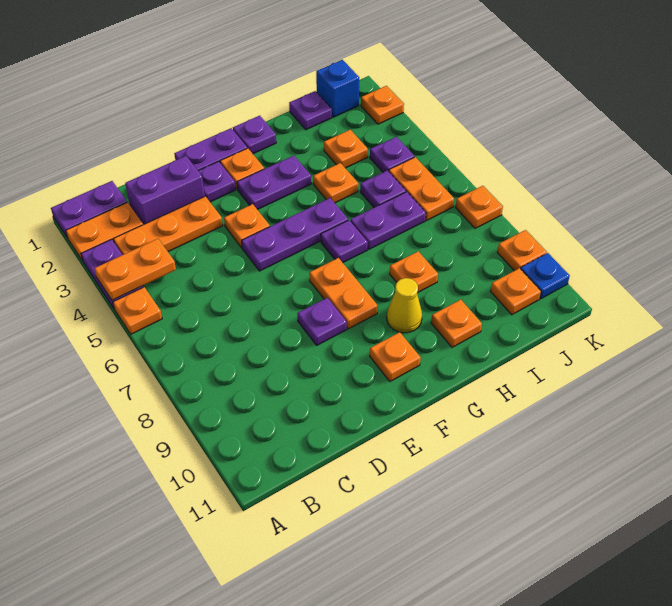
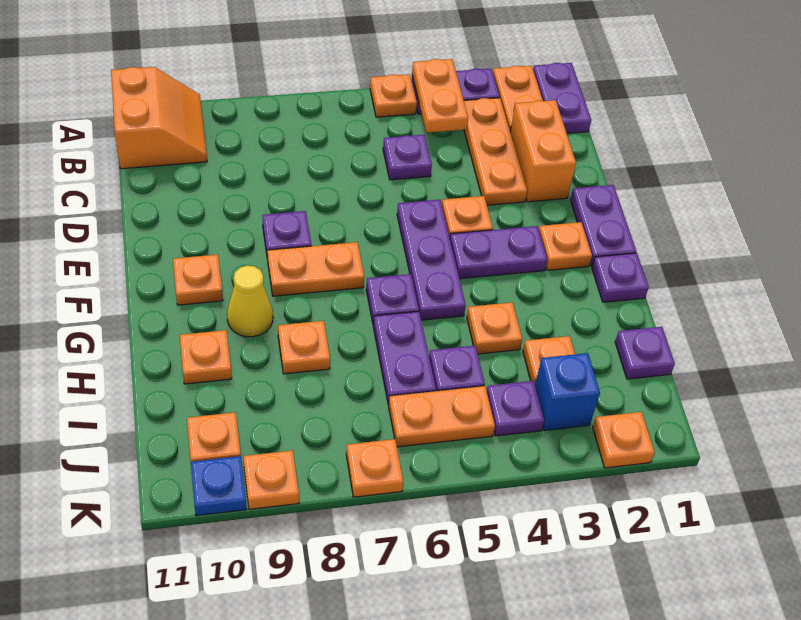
none -> orange slope A10:B11 level 1 top 11
purple brick C2:D2 level 1 -> orange brick C2:D2 level 1
purple plate E2 level 1 -> purple plate C5 level 1
purple plate F3:G3 level 1 -> purple plate F3:F4 level 1
blue brick J1 level 1 -> blue brick J3 level 1

